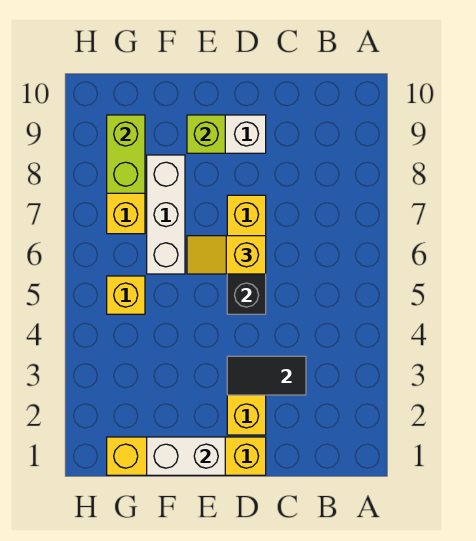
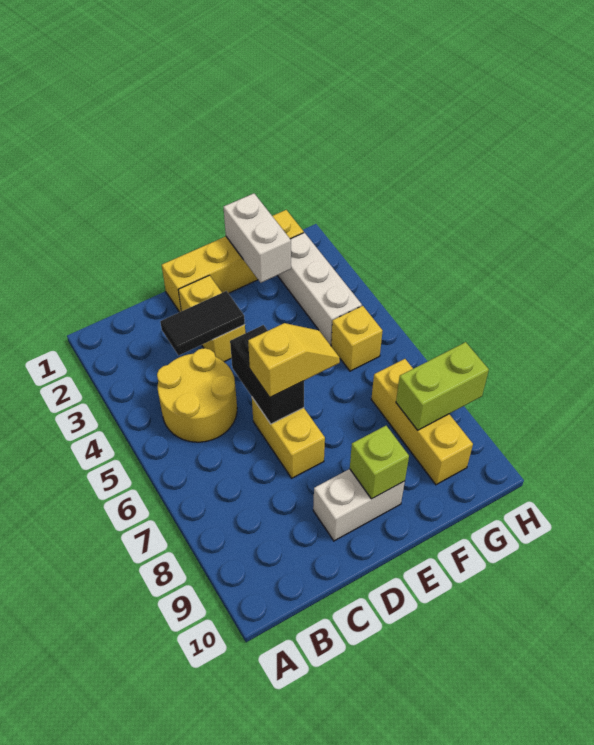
none -> yellow round brick B4:C5 level 1
white brick E1:F1 level 2 -> white brick F1:F2 level 2
white brick F6:F8 level 1 -> white brick G2:G4 level 1
lime brick G8:G9 level 2 -> lime brick G8:H8 level 2

